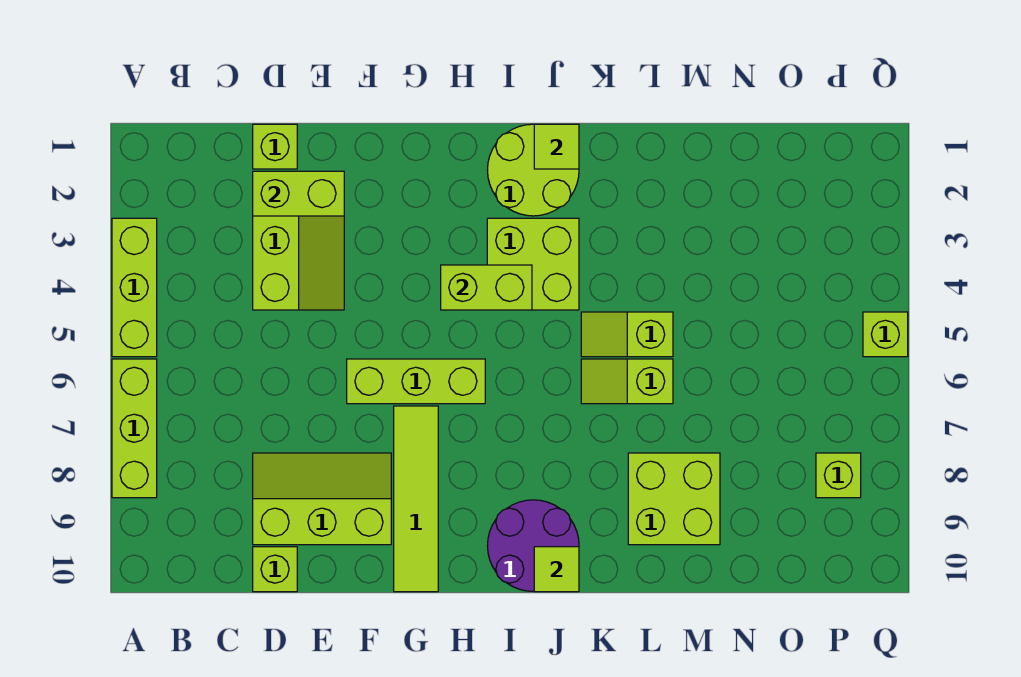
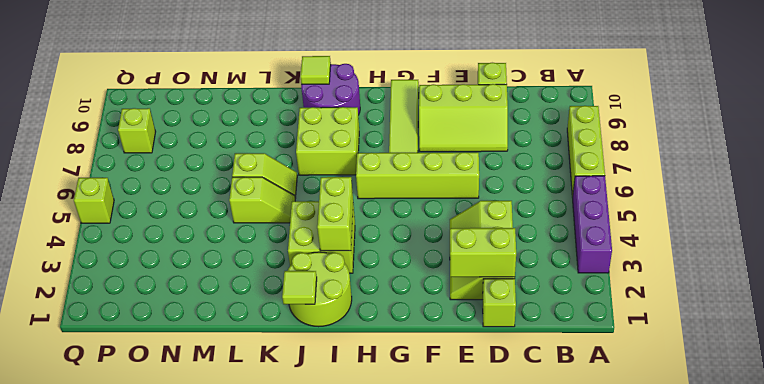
lime brick A3:A5 level 1 -> purple brick A3:A5 level 1
lime brick F6:H6 level 1 -> lime brick E6:H6 level 1
lime brick H4:I4 level 2 -> lime brick I3:I4 level 2
lime brick L8:M9 level 1 -> lime brick I7:J8 level 1

